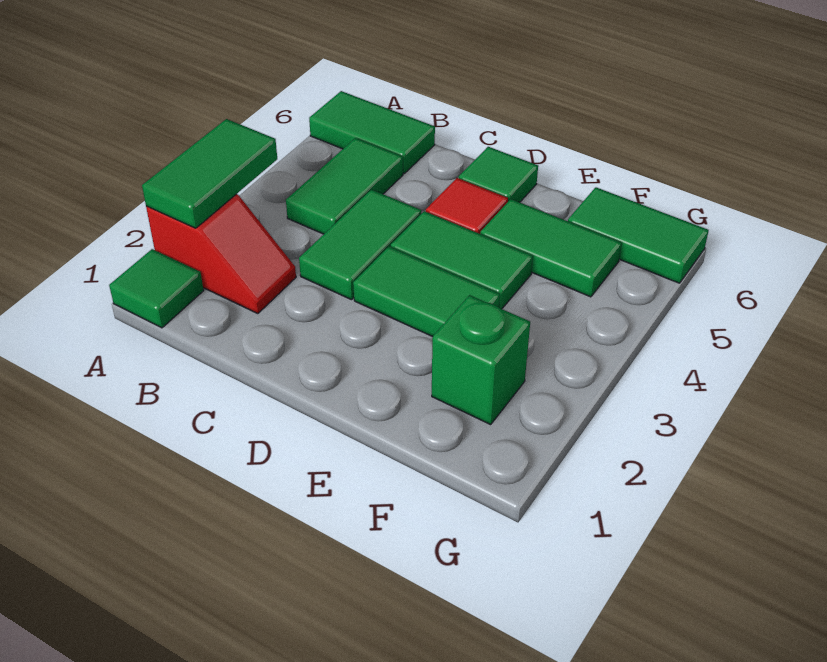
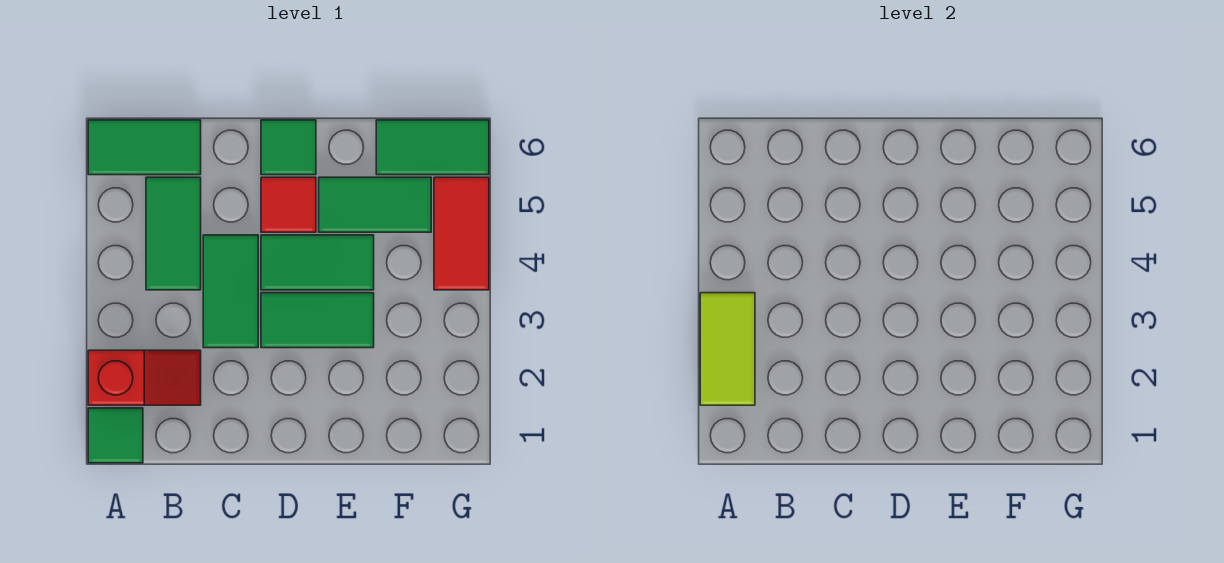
green tile A2:A3 level 2 -> lime tile A2:A3 level 2
green brick F2 level 1 -> none
none -> red tile G4:G5 level 1

